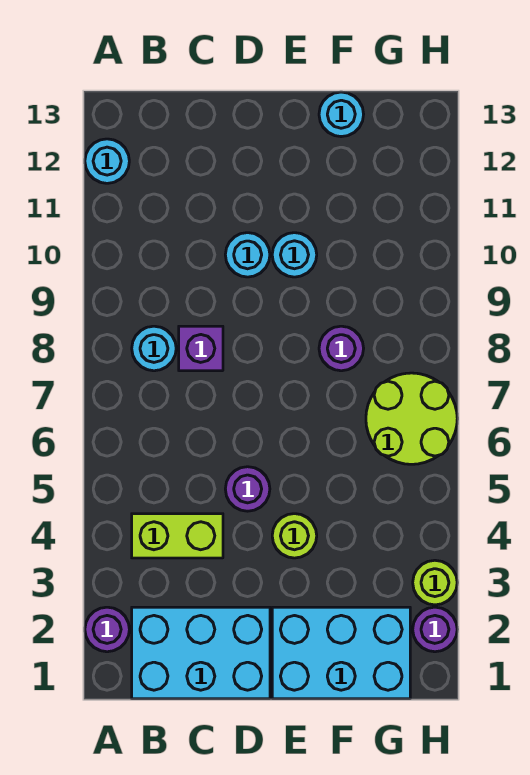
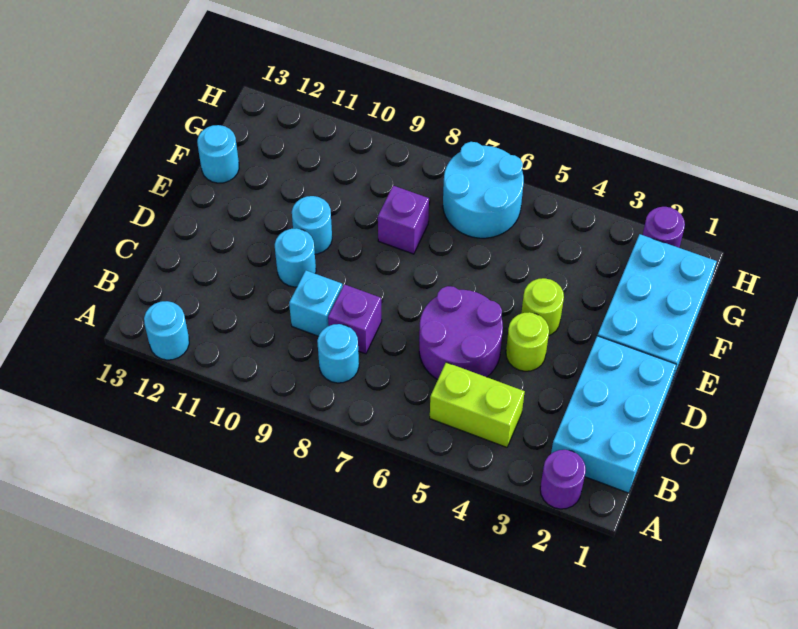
lime brick B4:C4 level 1 -> lime brick B4:B5 level 1
none -> cyan brick C9 level 1
purple round brick D5 level 1 -> purple round brick C5:D6 level 1
purple round brick F8 level 1 -> purple brick F8 level 1
lime round brick G6:H7 level 1 -> cyan round brick G6:H7 level 1
lime round brick H3 level 1 -> lime round brick D4 level 1

